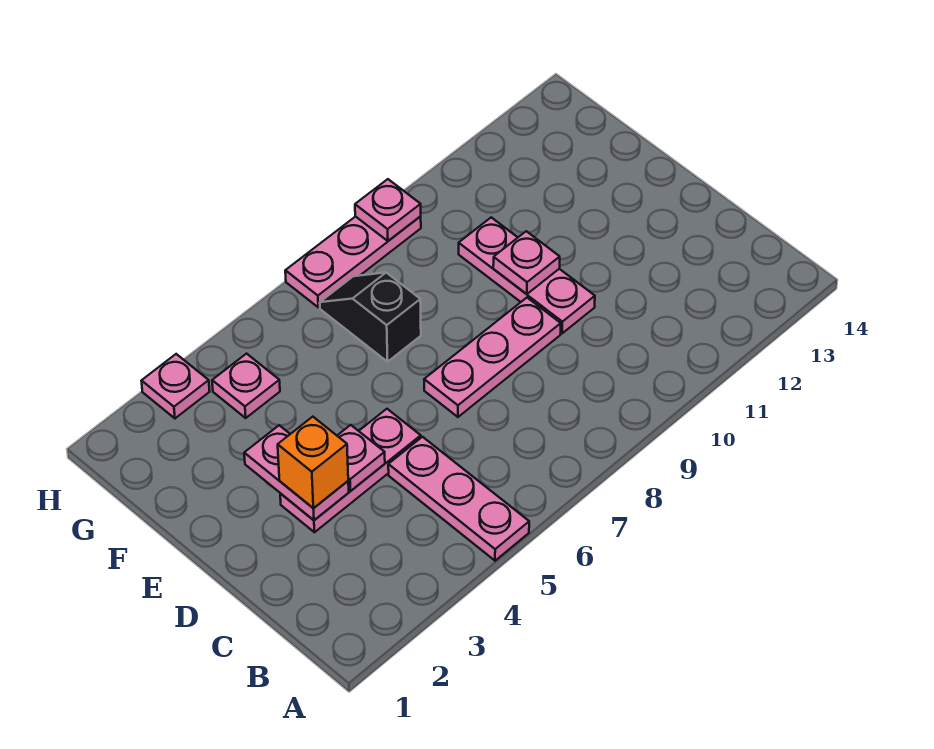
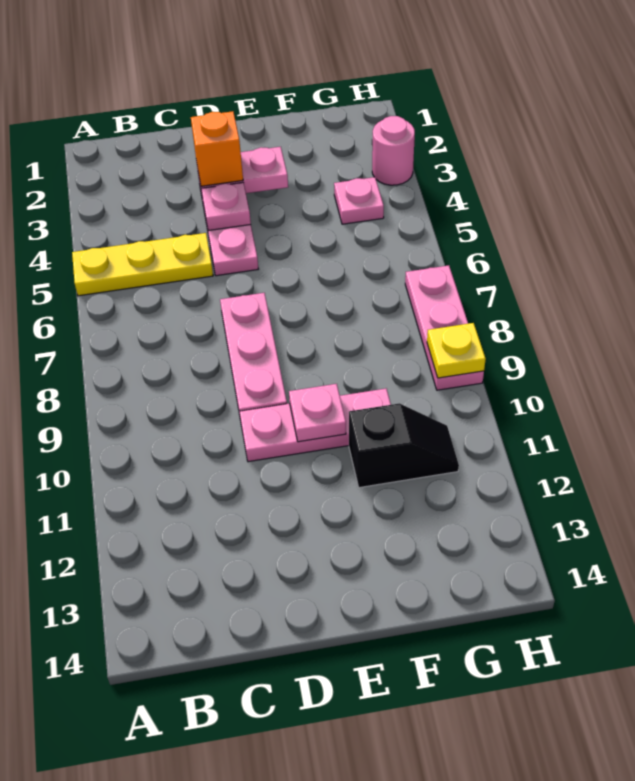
pink plate A5:C5 level 1 -> yellow plate A5:C5 level 1
black slope F7:G7 level 1 top F -> black slope F11:G11 level 1 top F
pink plate H3 level 1 -> pink round brick H3 level 1
pink plate H9 level 2 -> yellow plate H9 level 2

